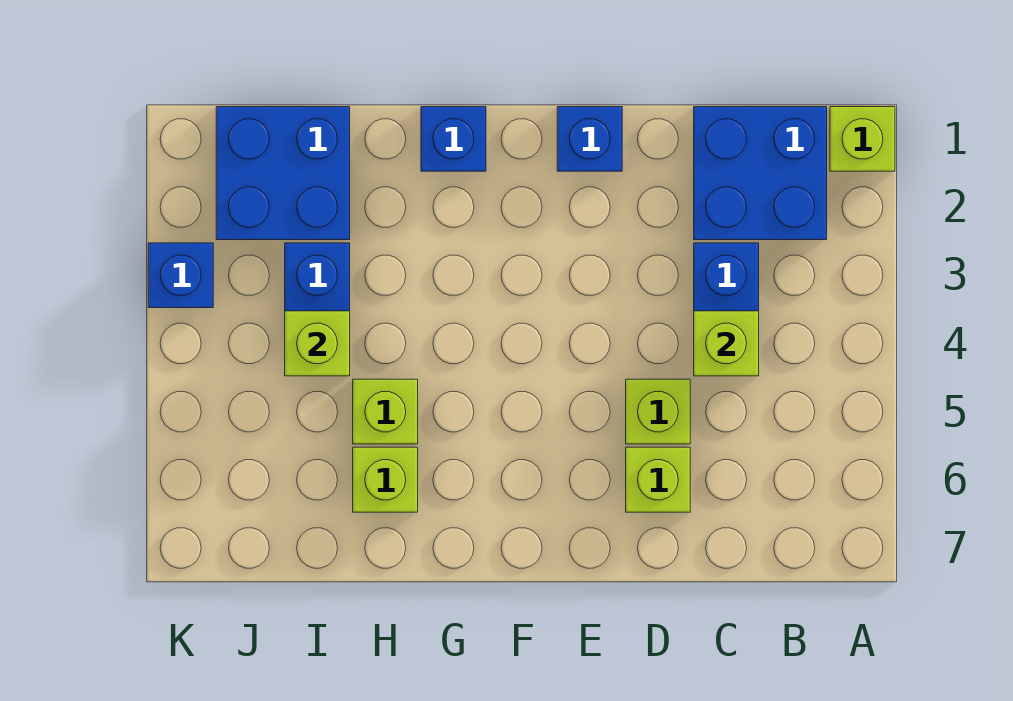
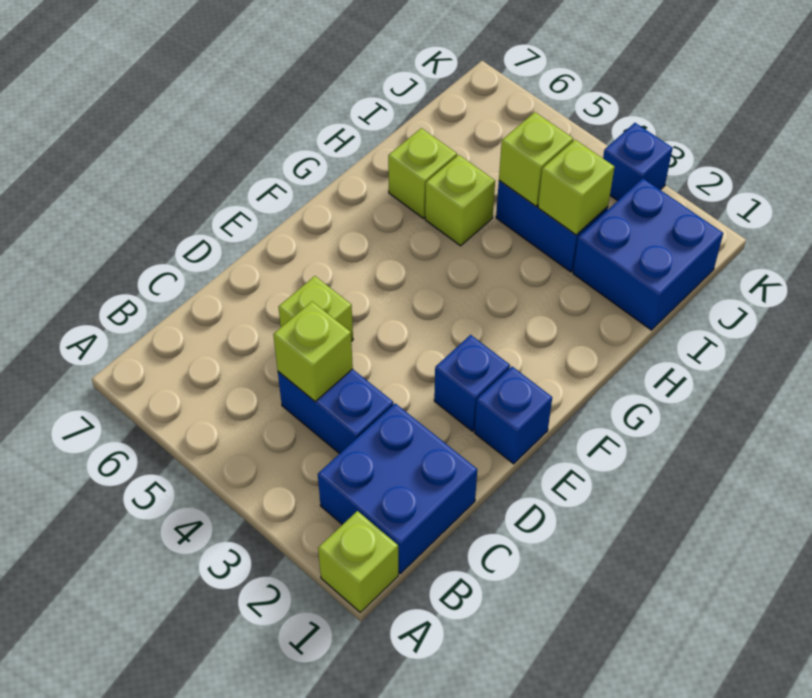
lime brick D6 level 1 -> lime brick I3 level 2
blue brick G1 level 1 -> blue brick E2 level 1

